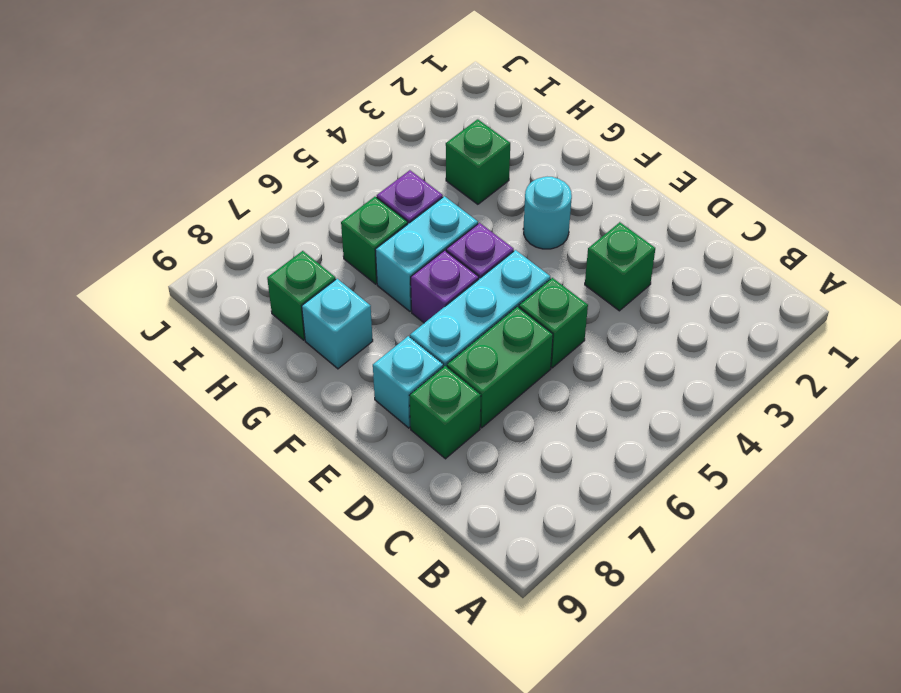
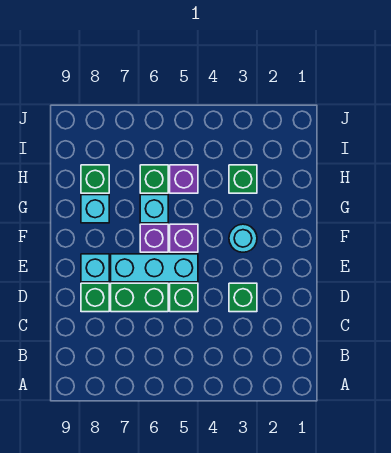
cyan brick G5:G6 level 1 -> cyan brick G6 level 1

